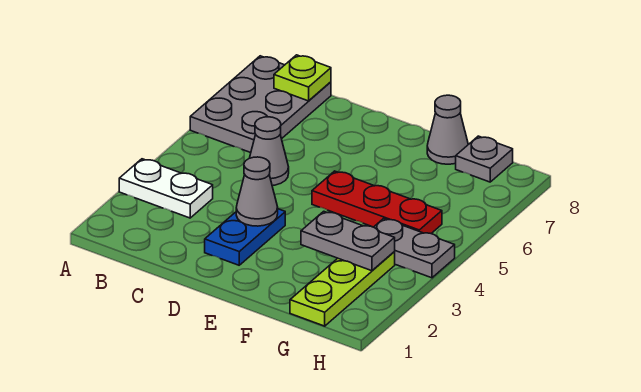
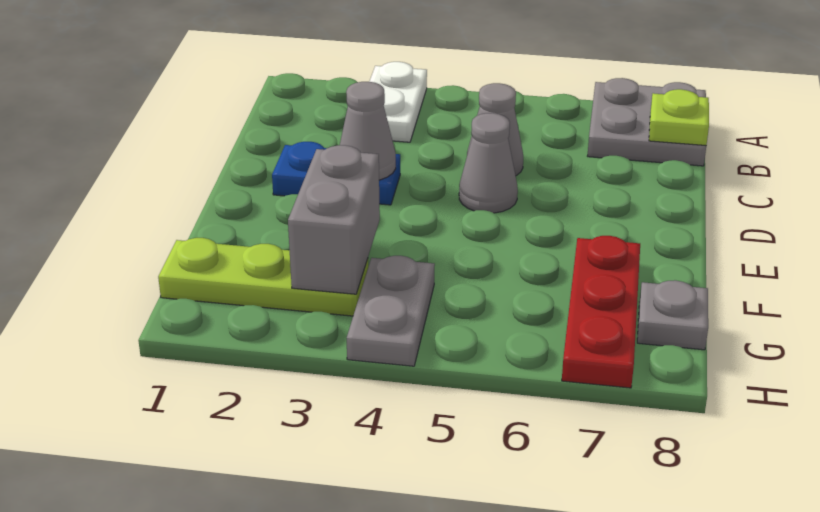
grey plate A6:B8 level 1 -> grey plate A7:B8 level 1
red plate E5:G5 level 1 -> red plate F7:H7 level 1
grey plate F3:G3 level 2 -> grey brick F3:G3 level 2
grey cone F8 level 1 -> grey cone D5 level 1

